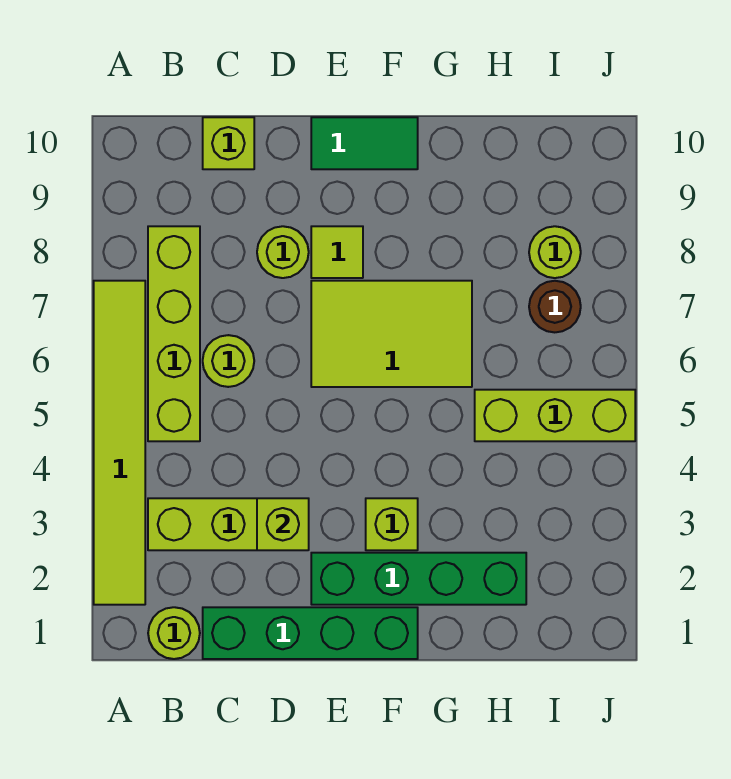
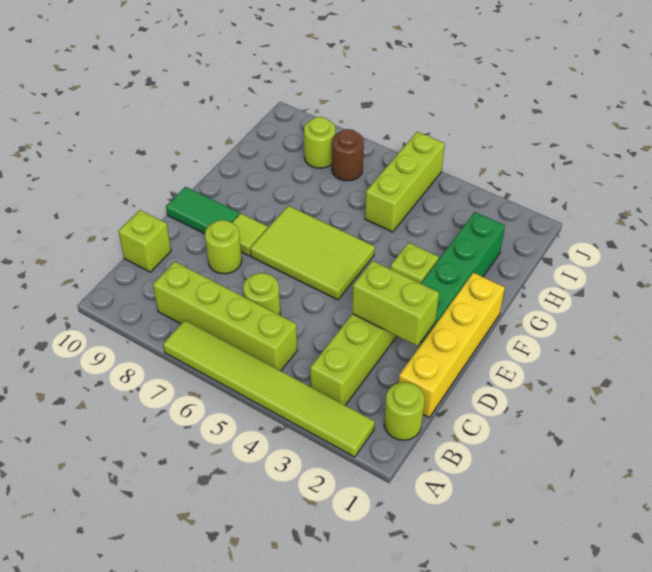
green brick C1:F1 level 1 -> yellow brick C1:F1 level 1
lime brick D3 level 2 -> lime brick D2:D3 level 2
lime tile E6:G7 level 1 -> lime tile E5:F7 level 1
green tile E10:F10 level 1 -> green tile E9:E10 level 1

